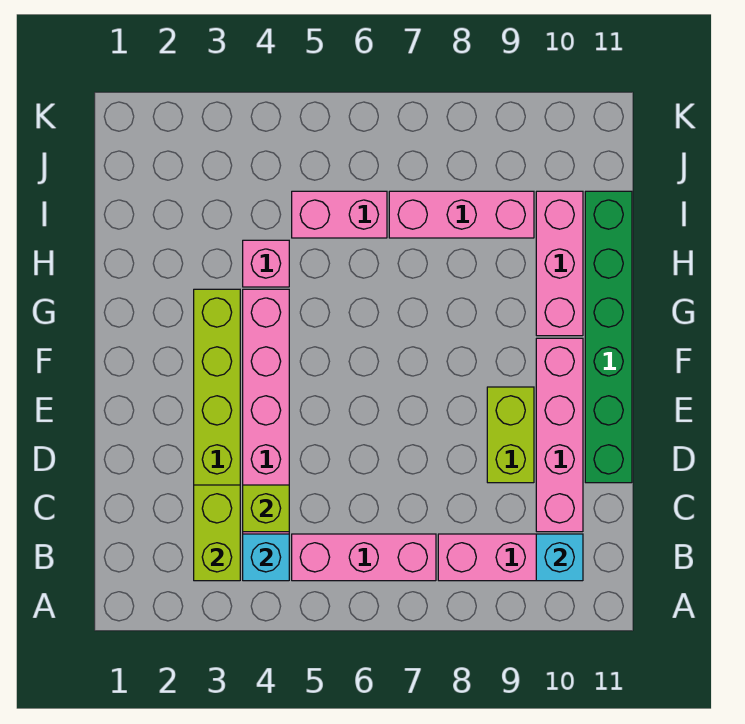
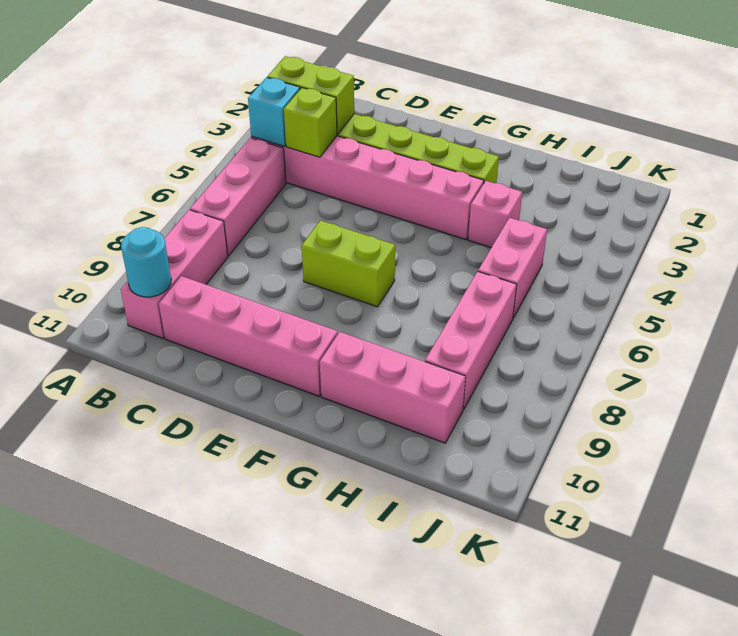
cyan brick B10 level 2 -> cyan round brick B10 level 2
lime brick D9:E9 level 1 -> lime brick E7:F7 level 1
green brick D11:I11 level 1 -> none

